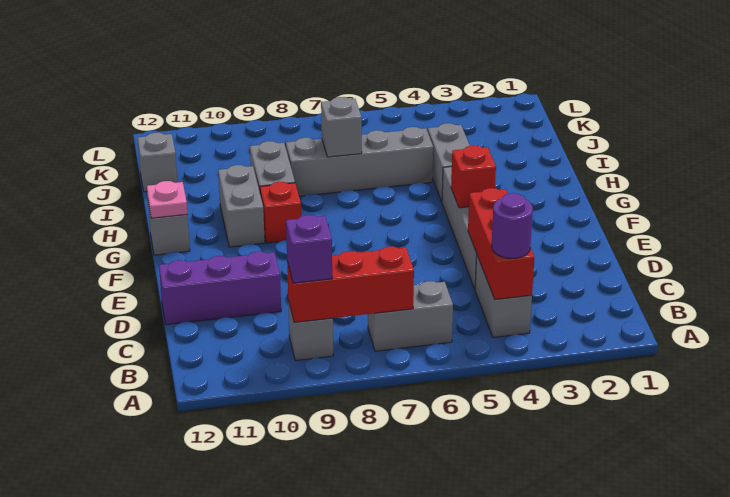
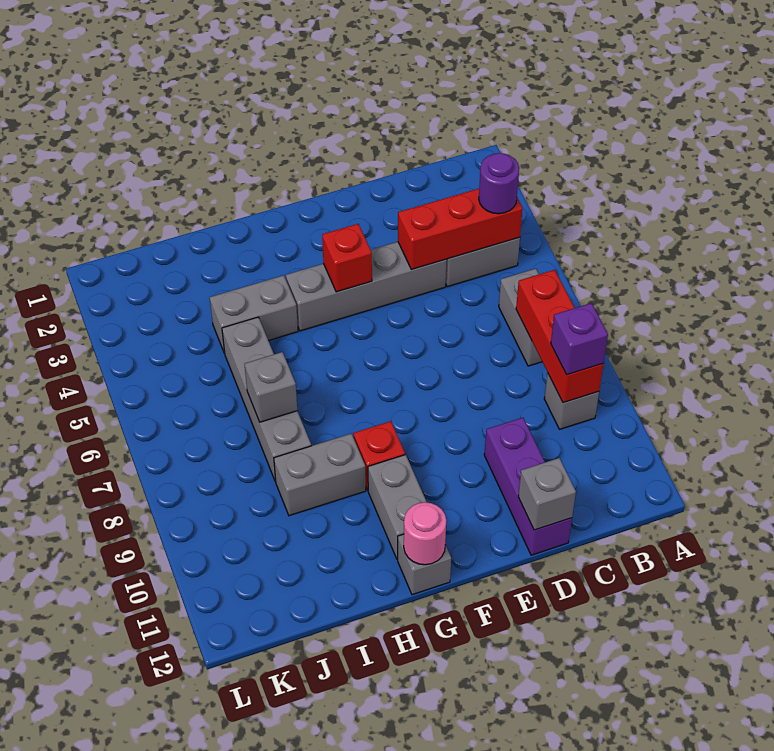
grey brick G10:H10 level 1 -> grey brick G10:G11 level 1
pink plate G12 level 2 -> pink round brick G12 level 2
grey brick J12 level 1 -> grey brick D12 level 2

